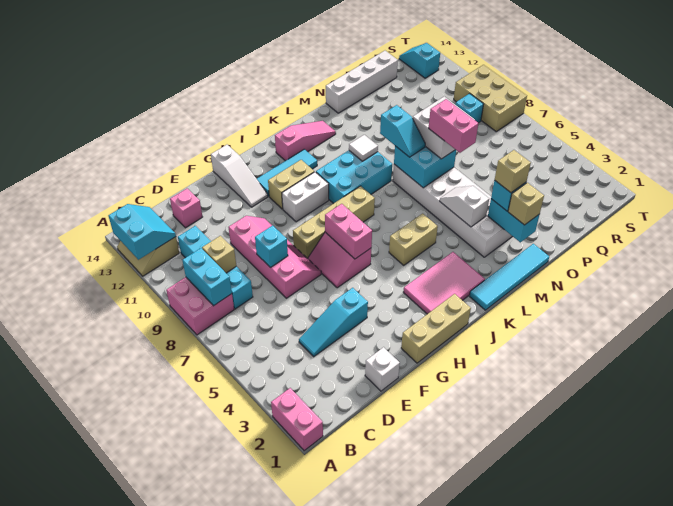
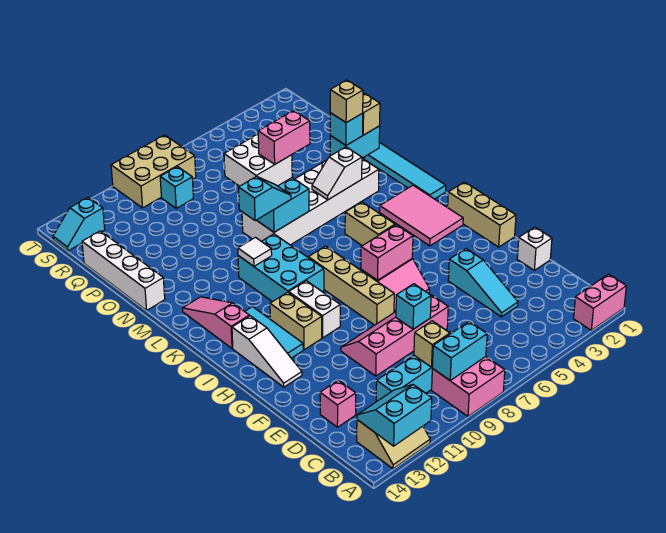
white slope G12:G14 level 1 top 14 -> white slope G13:I13 level 1 top I

